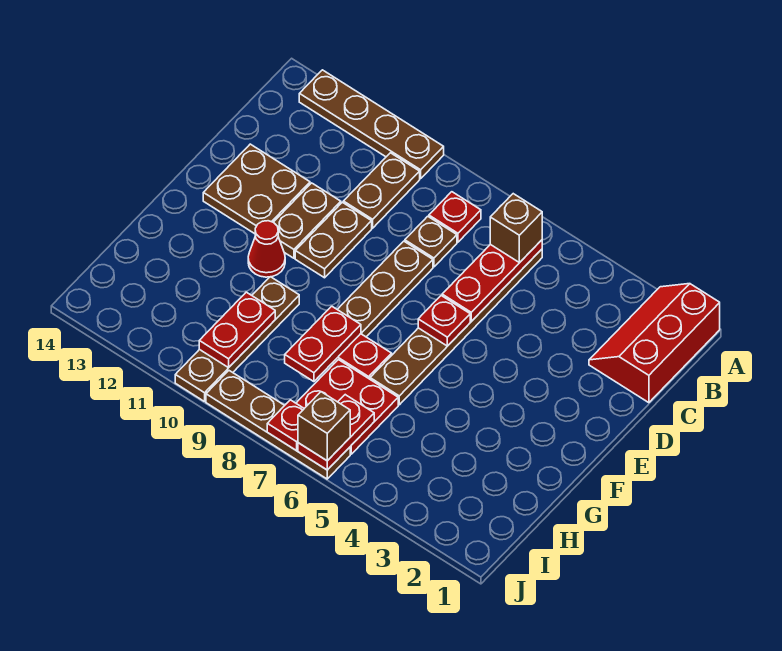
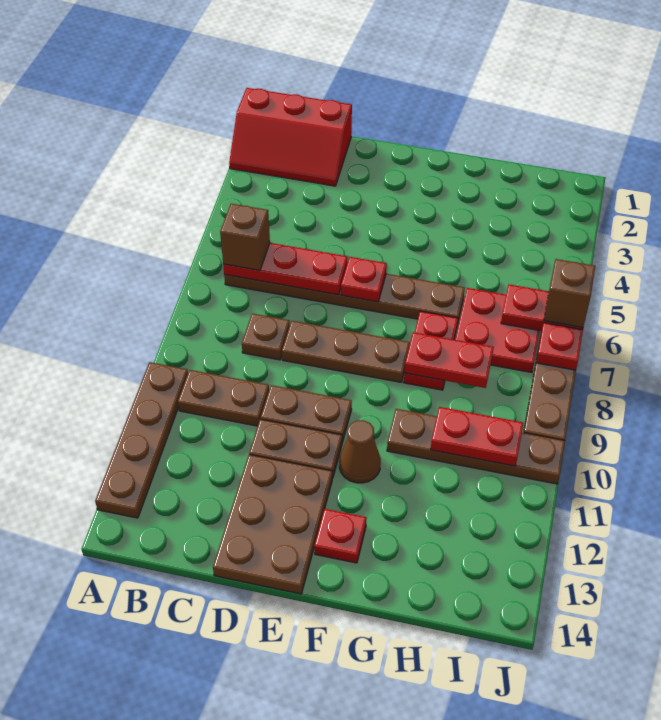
red plate B8 level 1 -> red plate F13 level 1
brown plate D12:E13 level 1 -> brown plate D12:E14 level 1
red cone F11 level 1 -> brown cone F11 level 1

